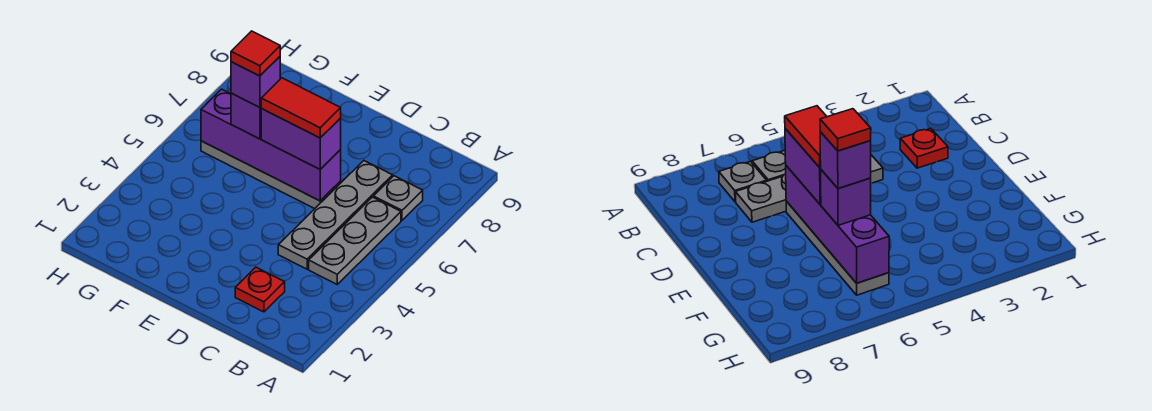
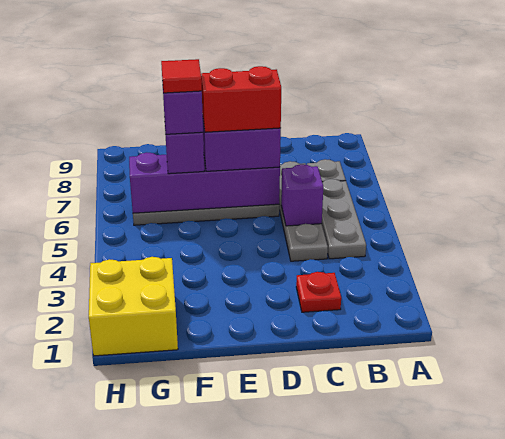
none -> purple brick C5 level 2
red tile D6:E6 level 4 -> red brick D6:E6 level 4
none -> yellow brick G1:H2 level 1

